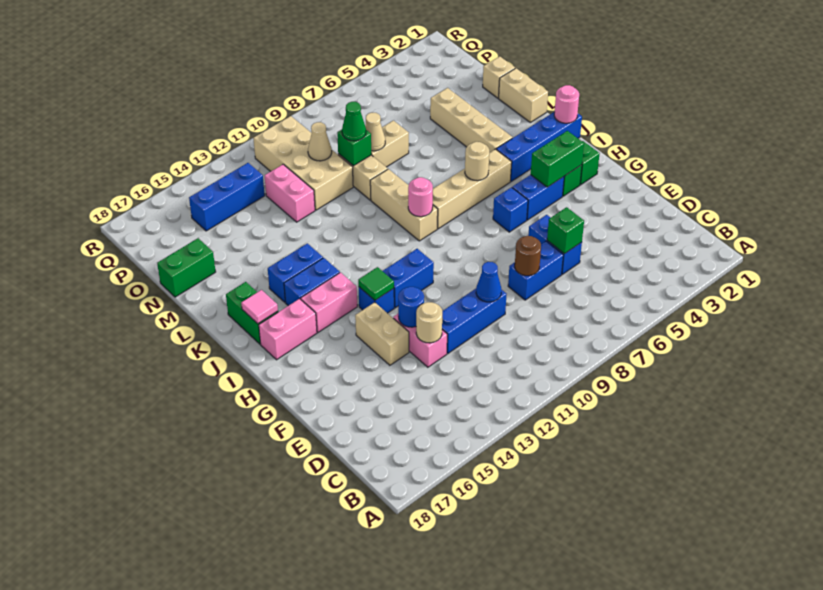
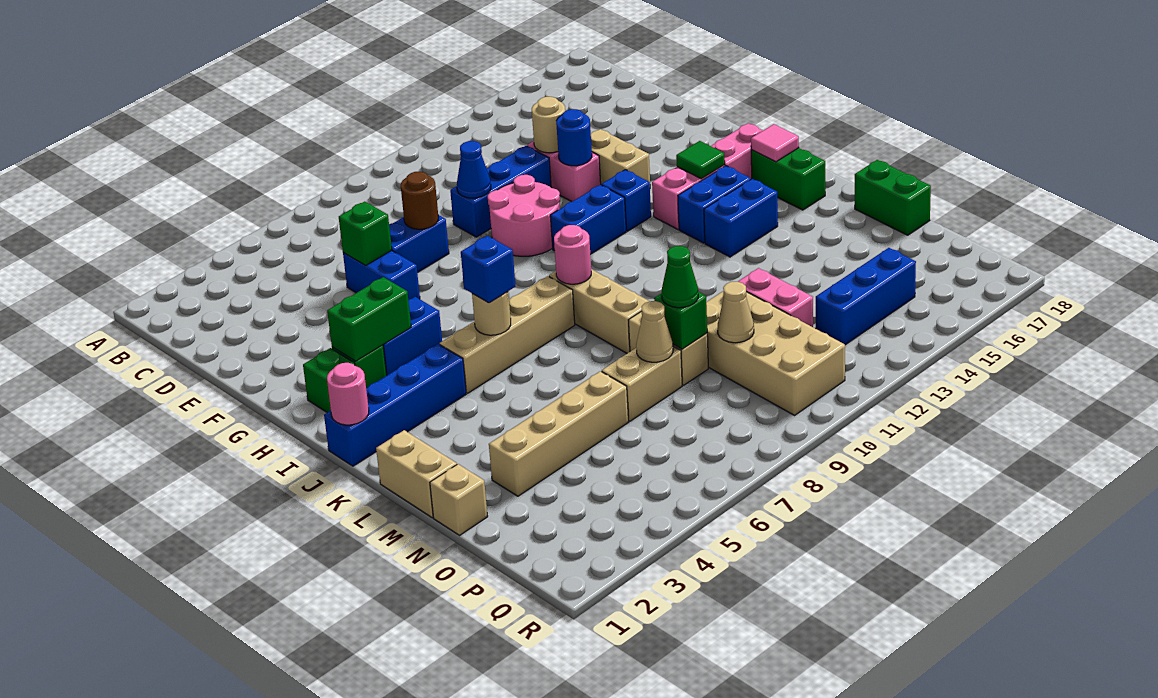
none -> pink round brick F10:G11 level 1
blue brick H6 level 1 -> blue brick J6 level 3
green tile H13 level 2 -> green tile I15 level 2
tan brick K4:N4 level 1 -> tan brick N3:N6 level 1
green brick N17:N18 level 1 -> green brick M18:N18 level 1

